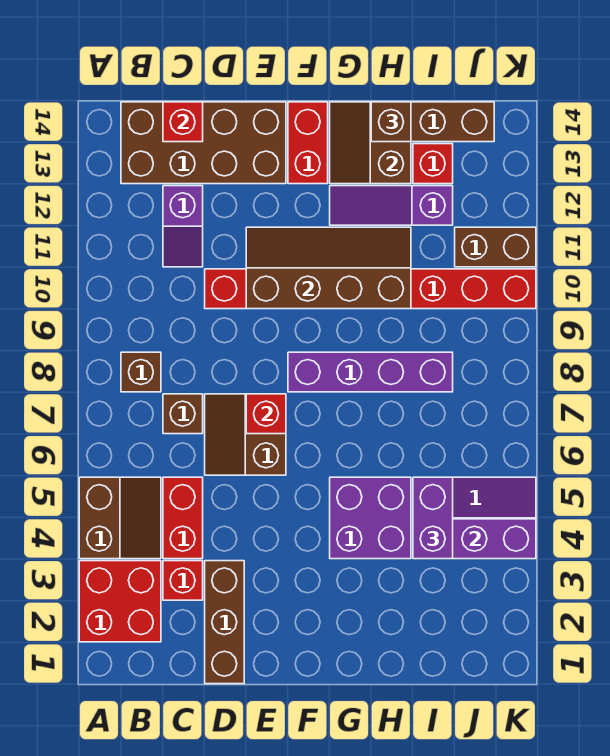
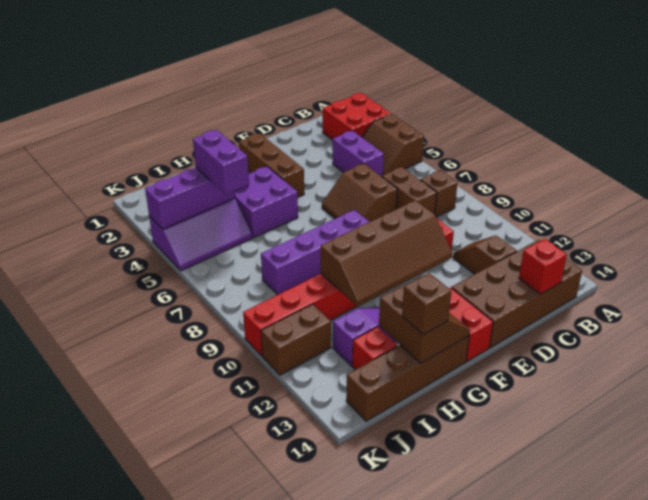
red brick C3 level 1 -> none
red brick C4:C5 level 1 -> purple brick C4:C5 level 1
brown brick C7 level 1 -> brown brick C7:C8 level 1
purple slope C11:C12 level 1 top 12 -> brown slope C11:C12 level 1 top 12
brown brick D1:D3 level 1 -> brown brick F2:F4 level 1
brown slope D6:E7 level 1 top E -> brown slope D6:E7 level 1 top D
red brick E7 level 2 -> none

